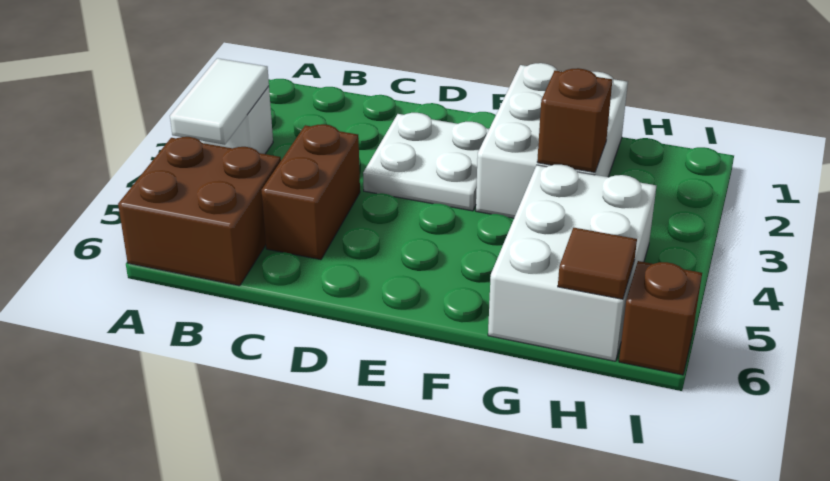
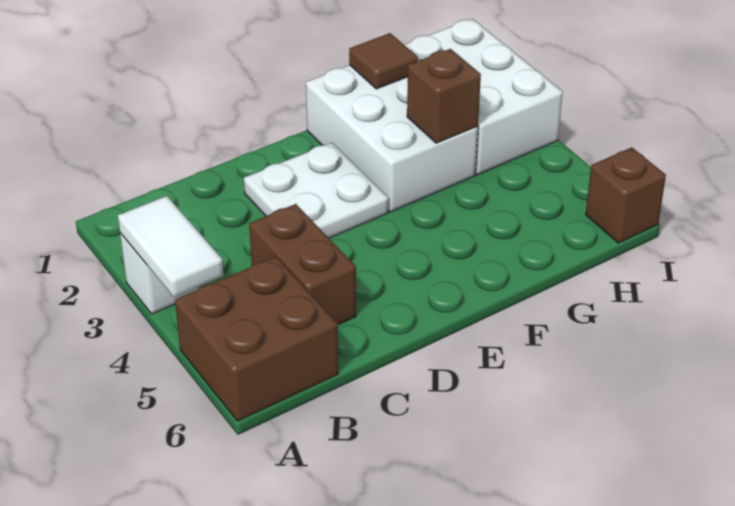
white brick G4:H6 level 1 -> white brick H1:I3 level 1
brown tile H6 level 2 -> brown tile G1 level 2

